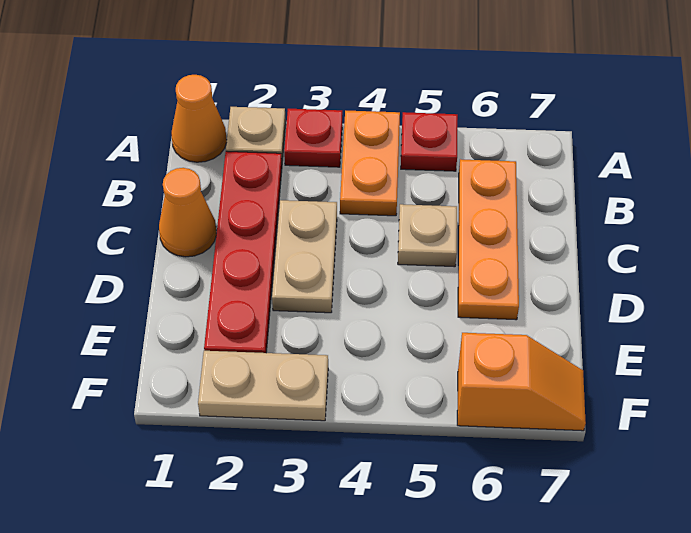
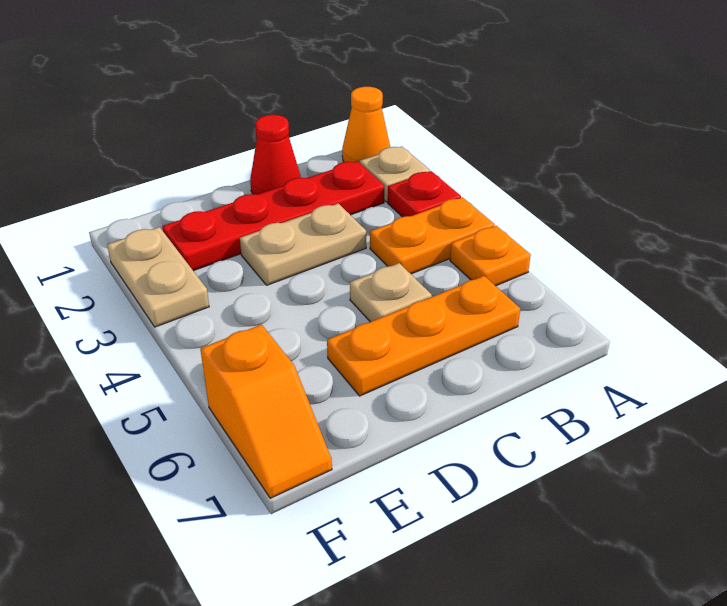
red plate A5 level 1 -> orange plate A5 level 1
orange cone C1 level 1 -> red cone C1 level 1

